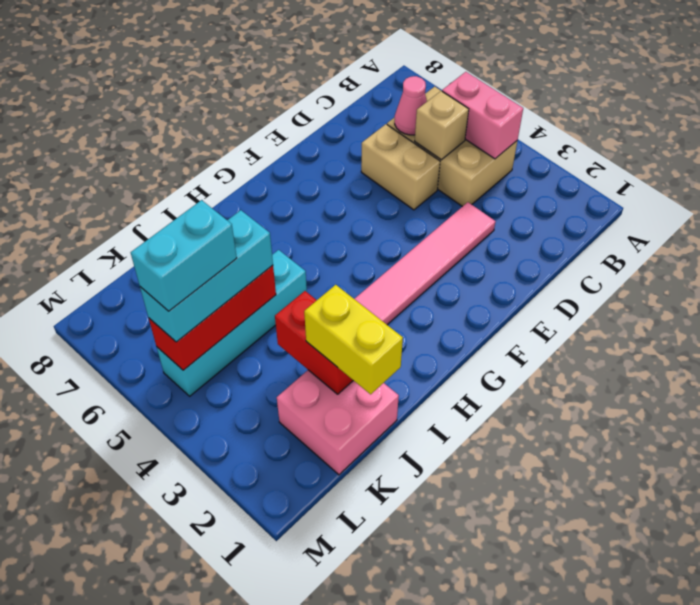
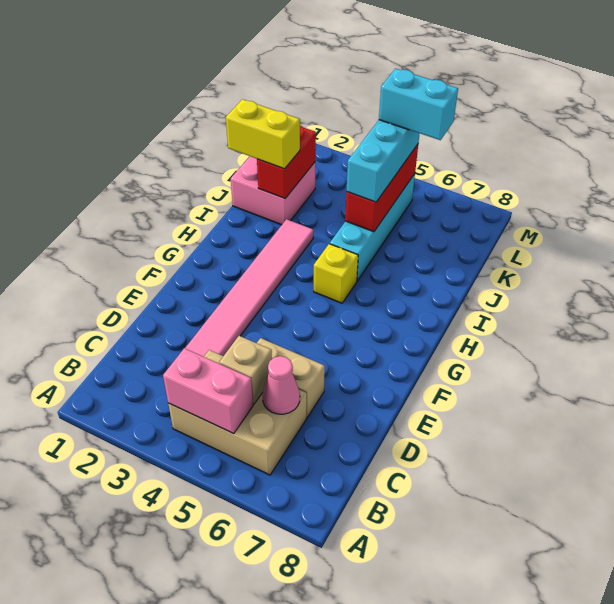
none -> yellow brick H5 level 1
red brick J2:J3 level 2 -> red brick J2:K2 level 2
cyan brick K5:L5 level 4 -> cyan brick L5:L6 level 4

